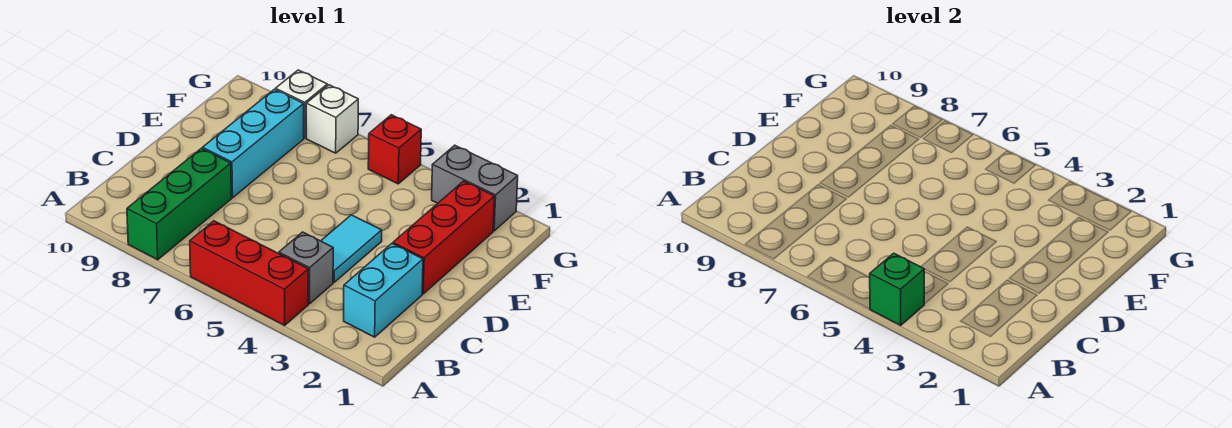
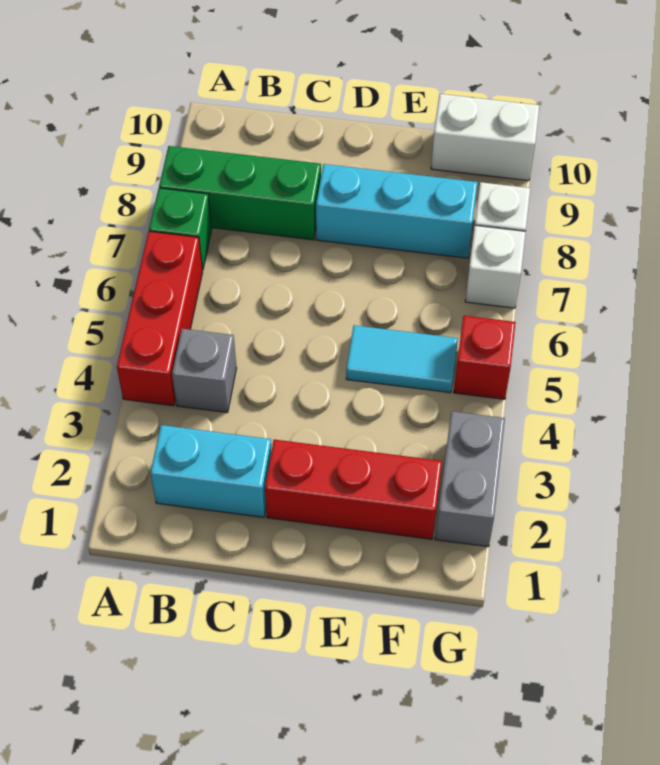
green brick A4 level 2 -> green brick A7 level 1
cyan tile C4:D4 level 1 -> cyan tile E5:F5 level 1
none -> white brick F10:G10 level 1

